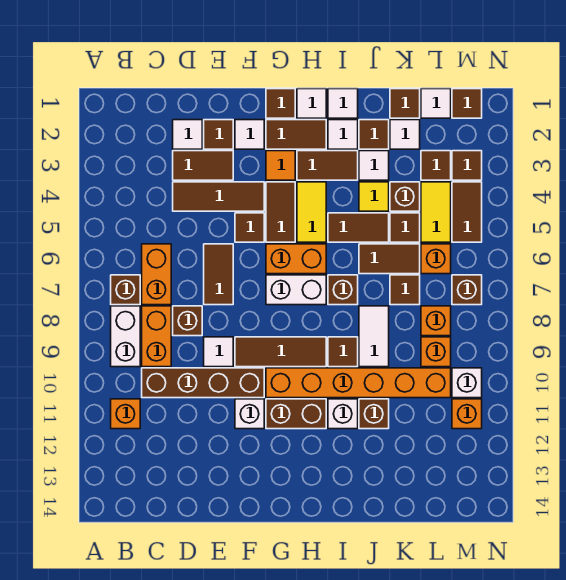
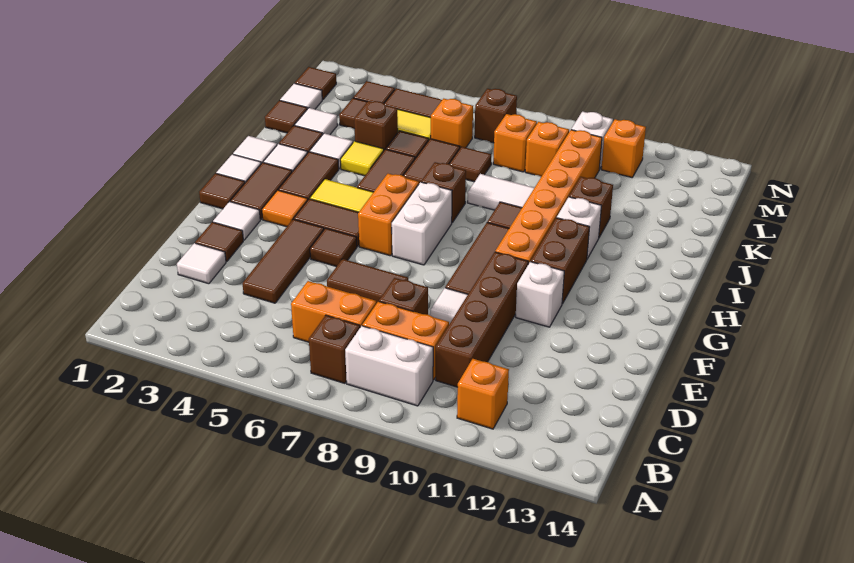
brown tile D3:E3 level 1 -> none

